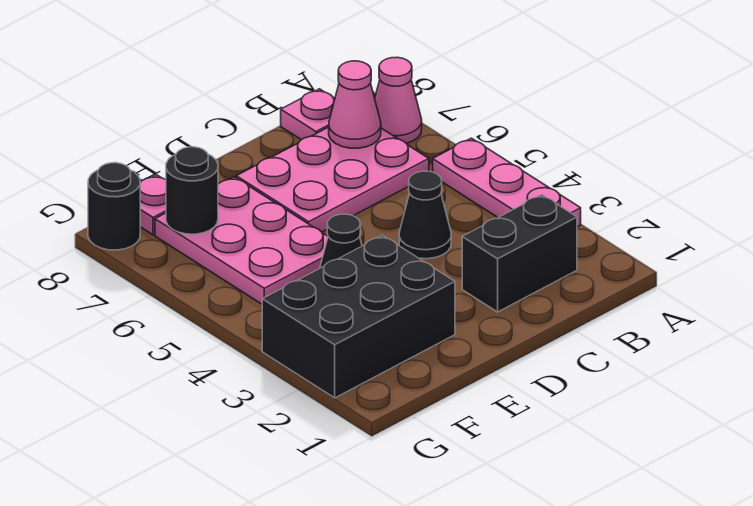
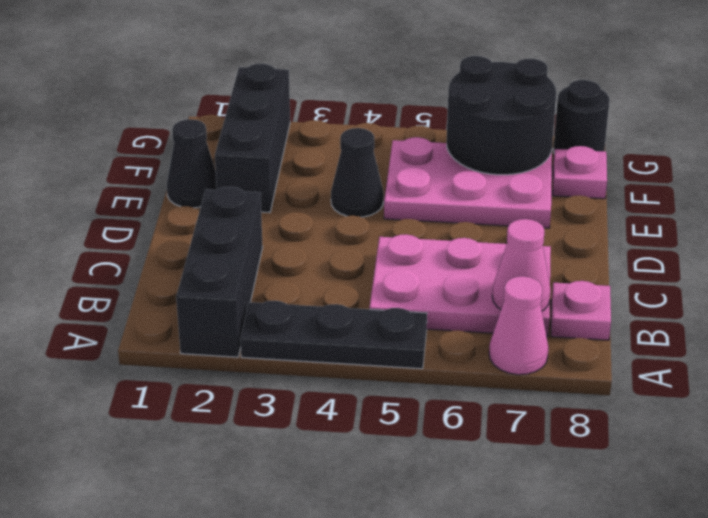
pink plate A3:A5 level 1 -> black plate A3:A5 level 1
black brick B2:C2 level 1 -> black brick A2:C2 level 1
pink plate B6:D7 level 1 -> pink plate B5:C7 level 1
black cone C4 level 1 -> black cone E1 level 1
black brick E2:G3 level 1 -> black brick E2:G2 level 1
black round brick F7 level 2 -> black round brick F6:G7 level 2

